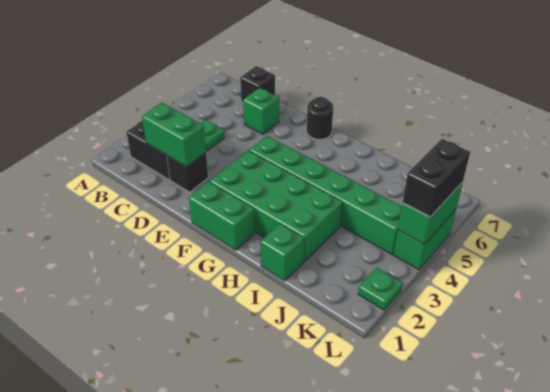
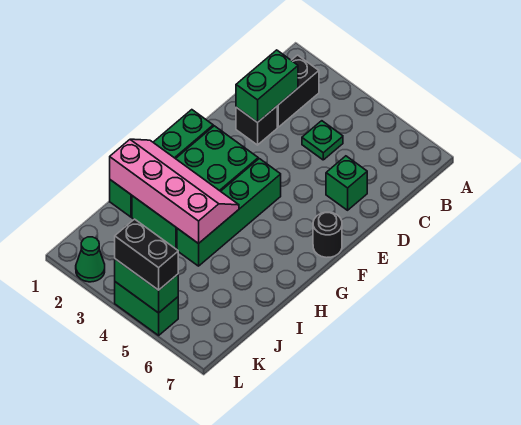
black brick C7 level 1 -> none
green brick F4:K4 level 1 -> green brick F4:I4 level 1
none -> pink slope H1:I4 level 2 top I
green plate L2 level 1 -> green cone L2 level 1

